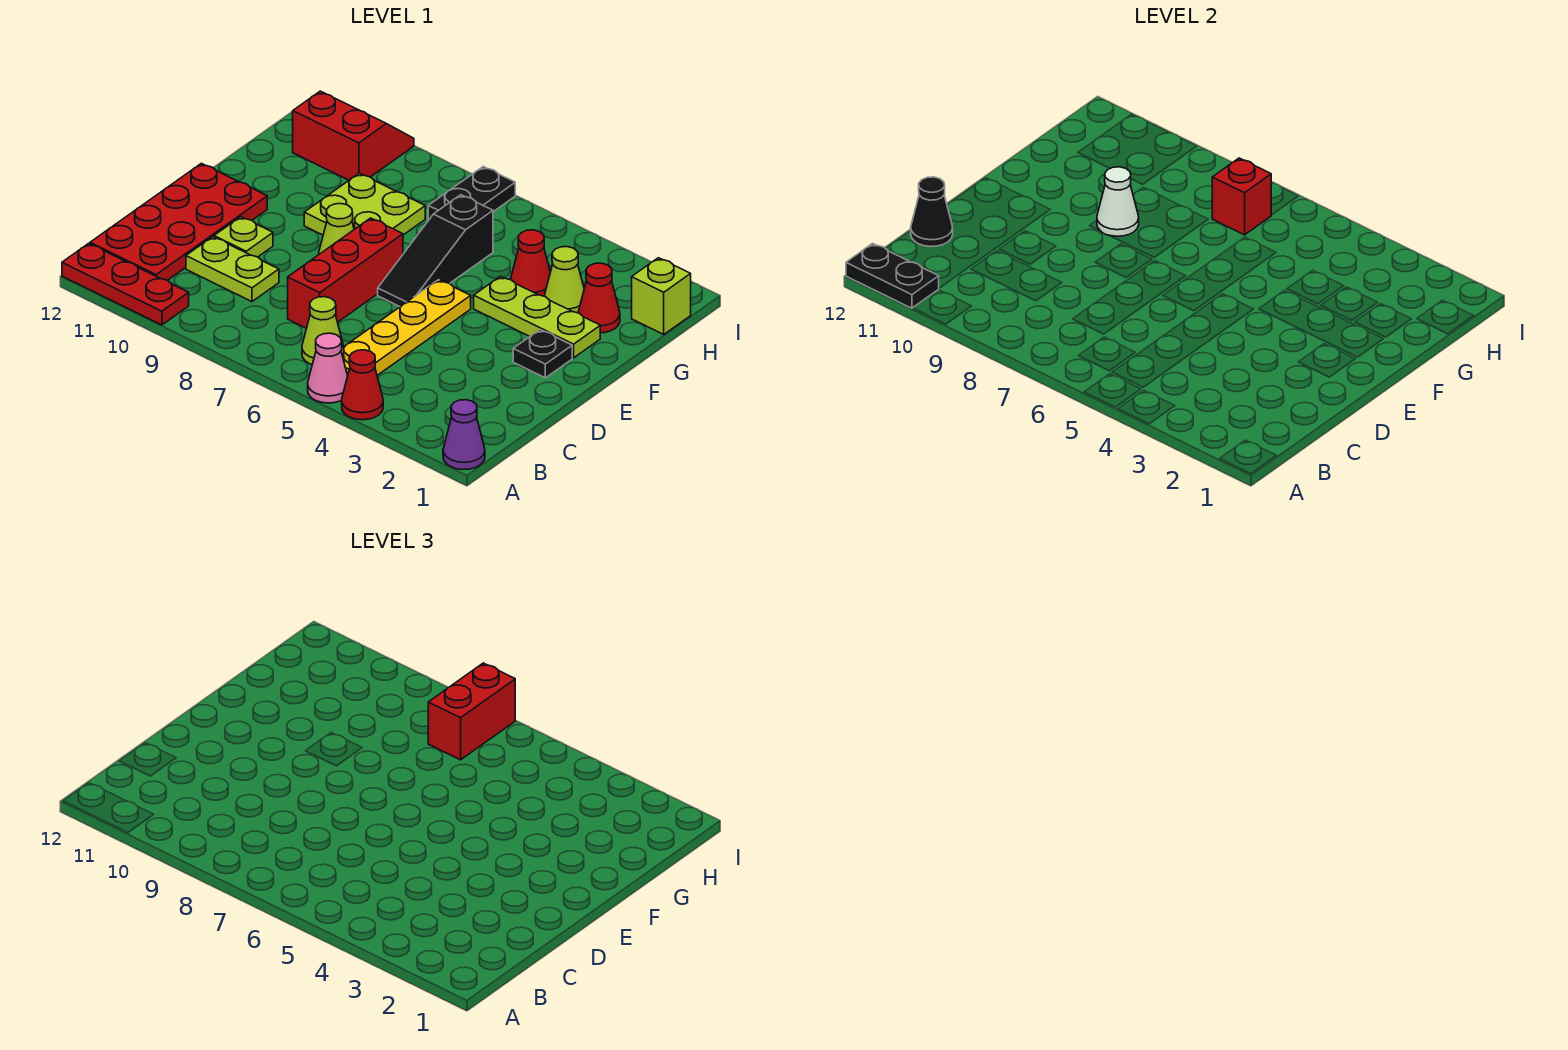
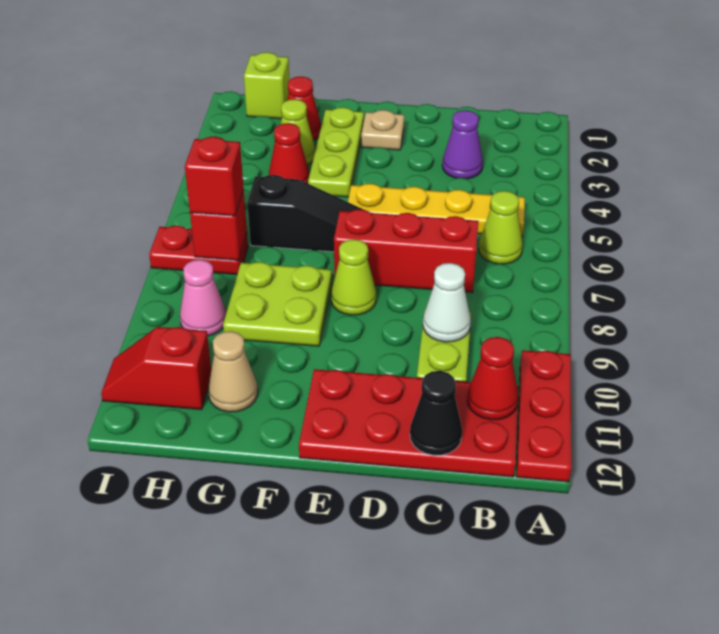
purple cone A1 level 1 -> purple cone C3 level 1
red cone A4 level 1 -> red cone B11 level 2
pink cone A5 level 1 -> pink cone H9 level 1
black plate A11:A12 level 2 -> none
lime plate D10 level 1 -> none
black plate E2 level 1 -> tan plate E2 level 1
white cone F9 level 2 -> white cone C9 level 2
none -> tan cone G11 level 1
black plate H7:I7 level 1 -> red plate H7:I7 level 1
red brick H7:I7 level 3 -> red brick H7 level 3
red slope H10:I11 level 1 top H -> red slope H11:I11 level 1 top H

